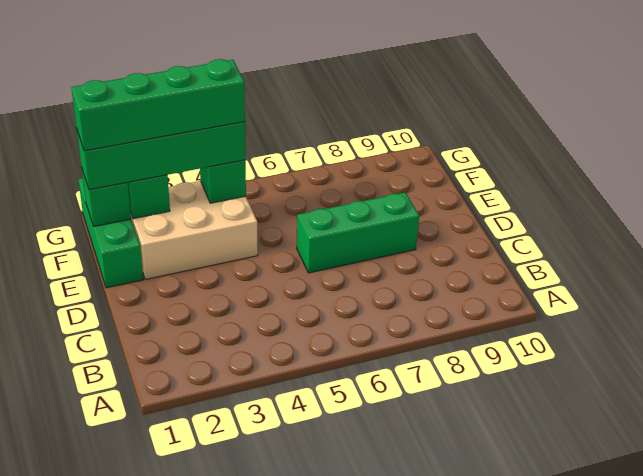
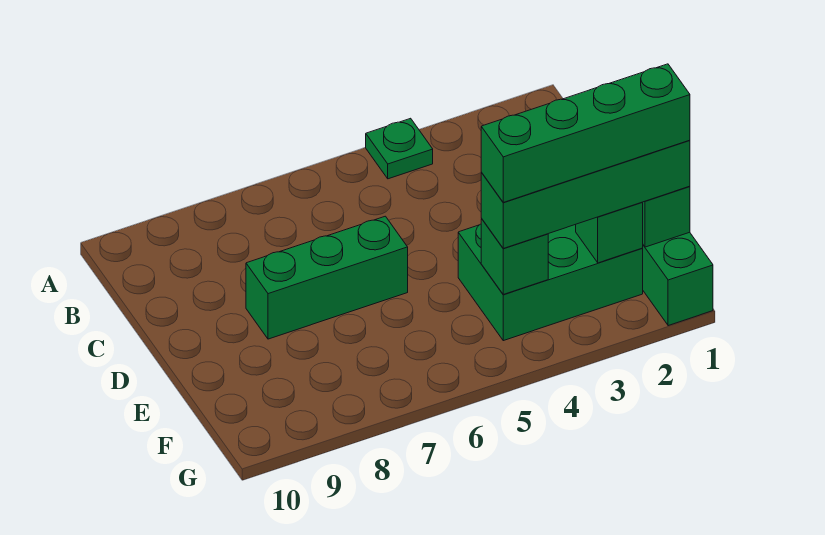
none -> green plate A4 level 1
tan brick E2:F4 level 1 -> green brick E2:F4 level 1

